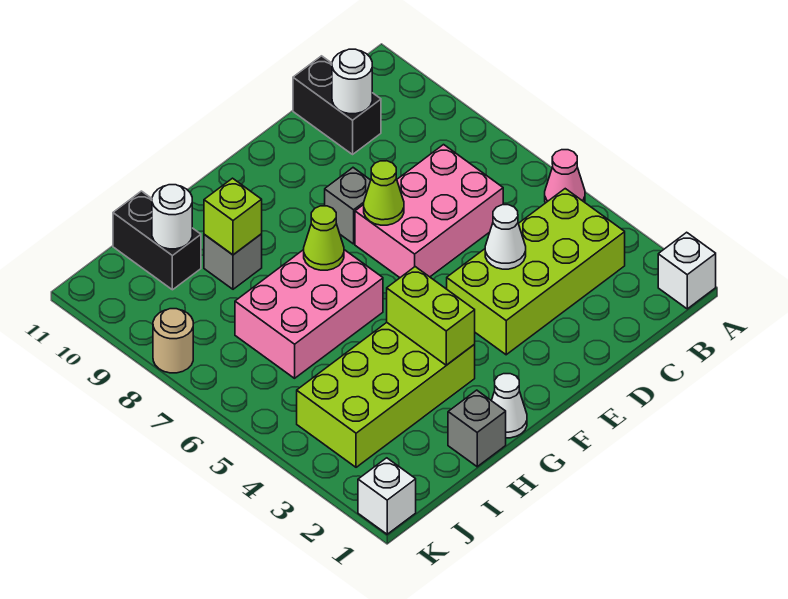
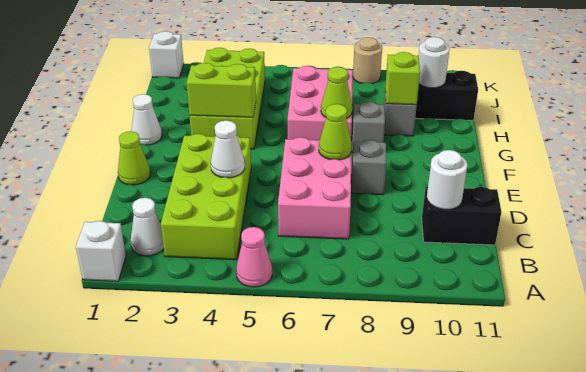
none -> white cone B2 level 1
none -> lime cone E1 level 1
grey brick H1 level 1 -> grey brick G8 level 1

